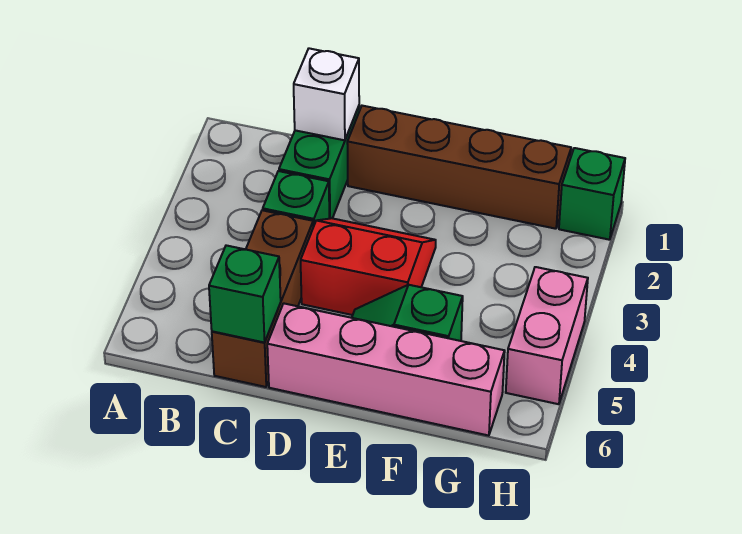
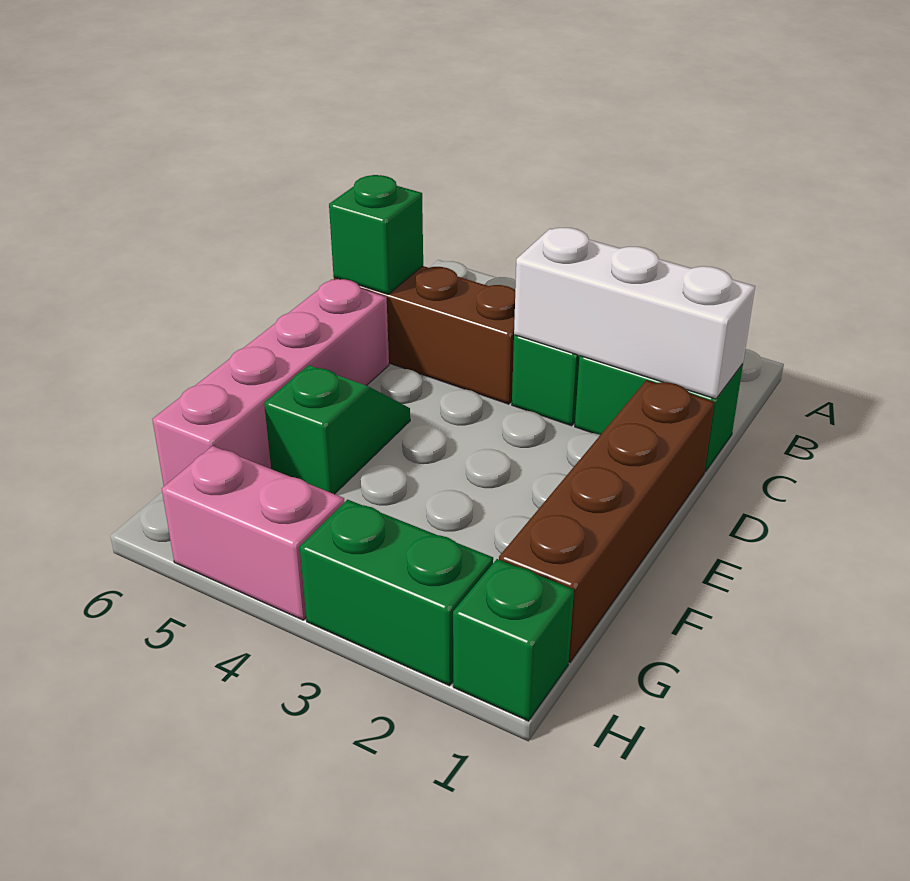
white brick C1 level 2 -> white brick C1:C3 level 2
red slope D3:E4 level 1 top 4 -> none
none -> green brick H2:H3 level 1

